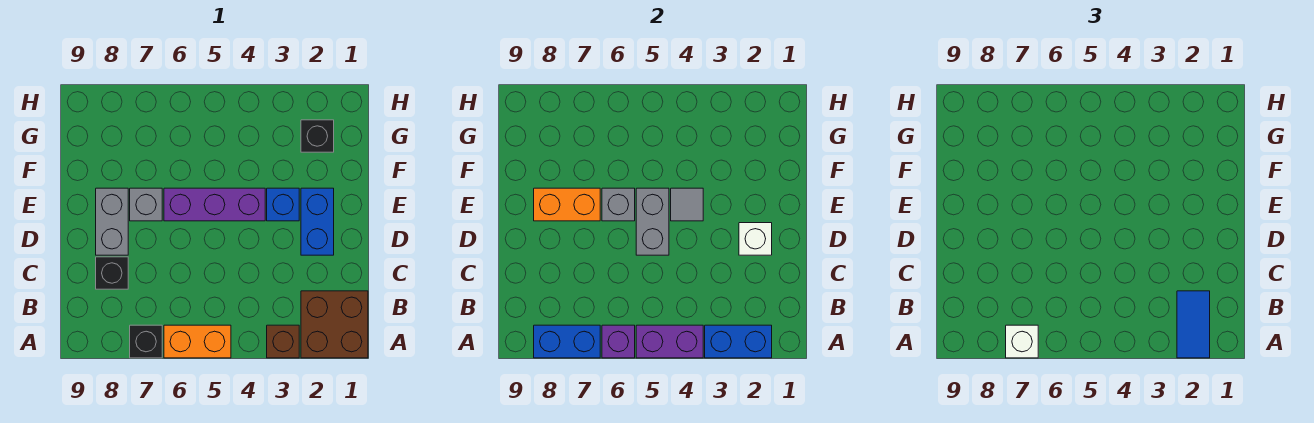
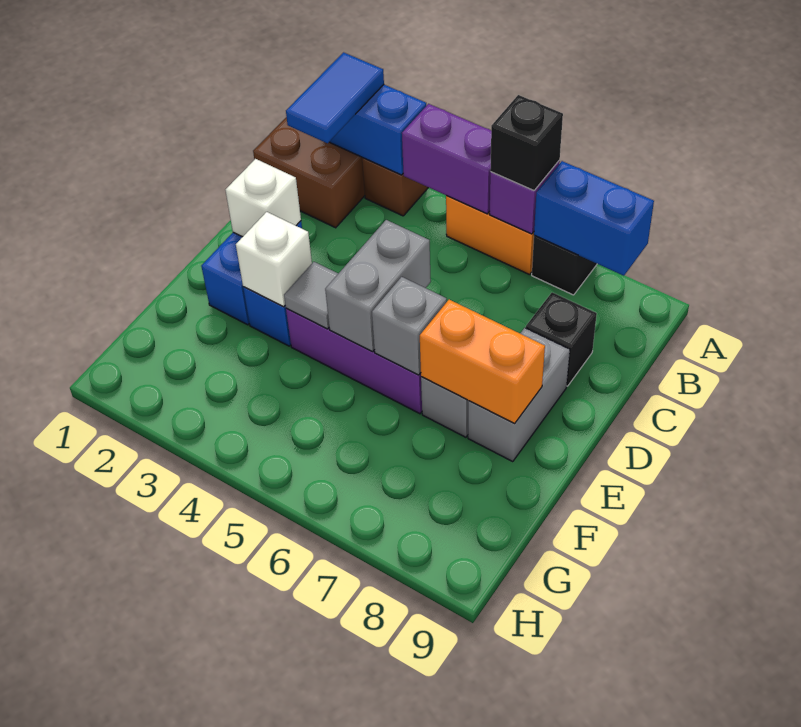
white brick A7 level 3 -> white brick E3 level 2
black brick G2 level 1 -> black brick A6 level 3

